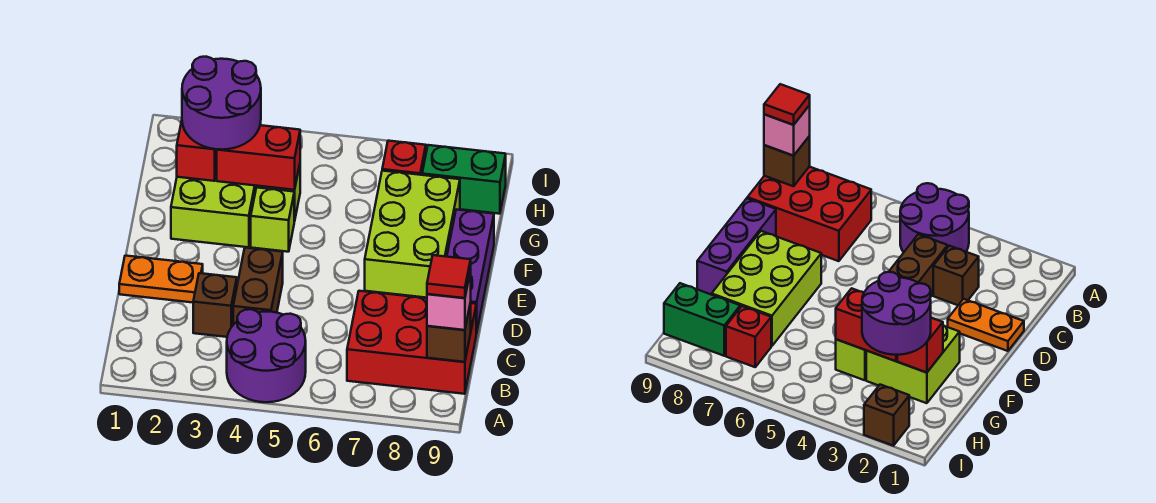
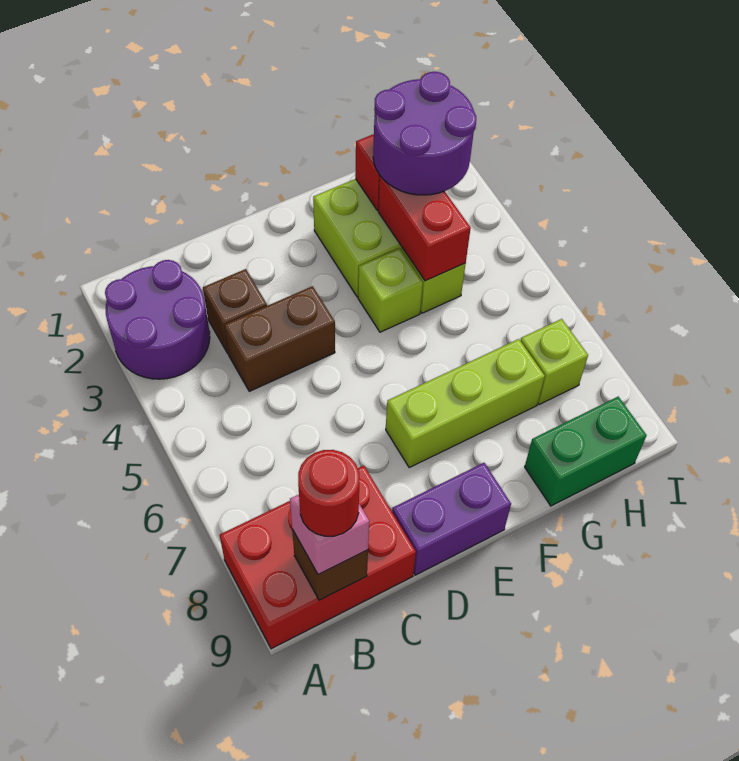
purple round brick A4:B5 level 1 -> purple round brick A2:B3 level 1
red brick B7:C9 level 1 -> red brick A8:C9 level 1
red tile B9 level 4 -> red round brick B9 level 4
orange plate D1:D2 level 1 -> none
purple brick D9:F9 level 1 -> purple brick D9:E9 level 1
lime brick E7:G8 level 1 -> lime brick E7:G7 level 1
red brick H7 level 1 -> lime brick H7 level 1
green brick H8:H9 level 1 -> green brick G9:H9 level 1
brown brick I2 level 1 -> none

